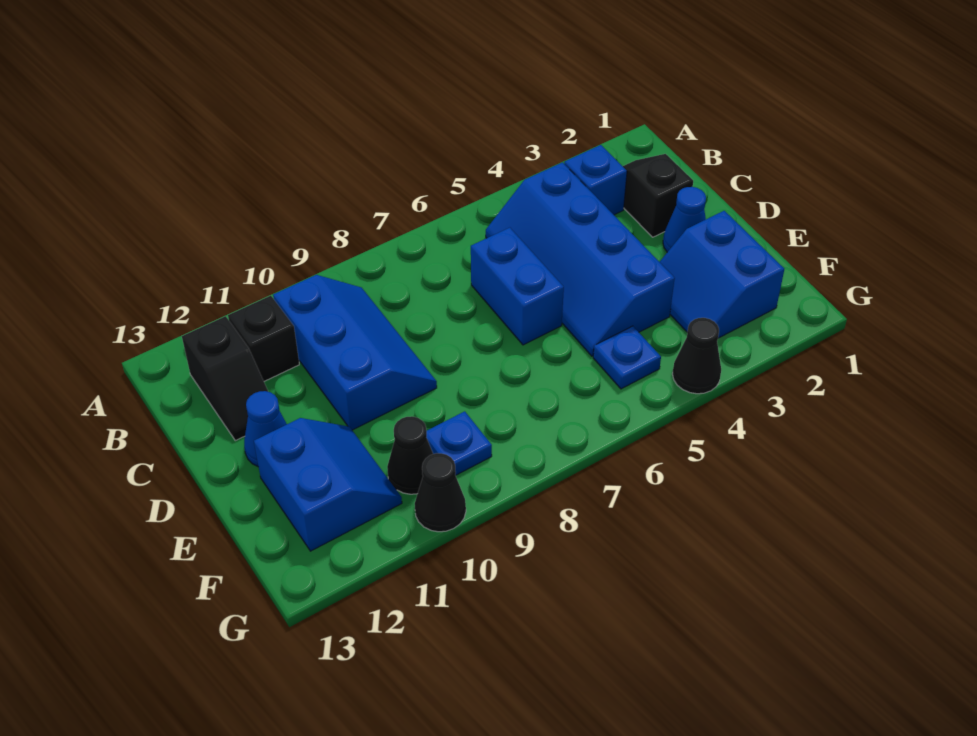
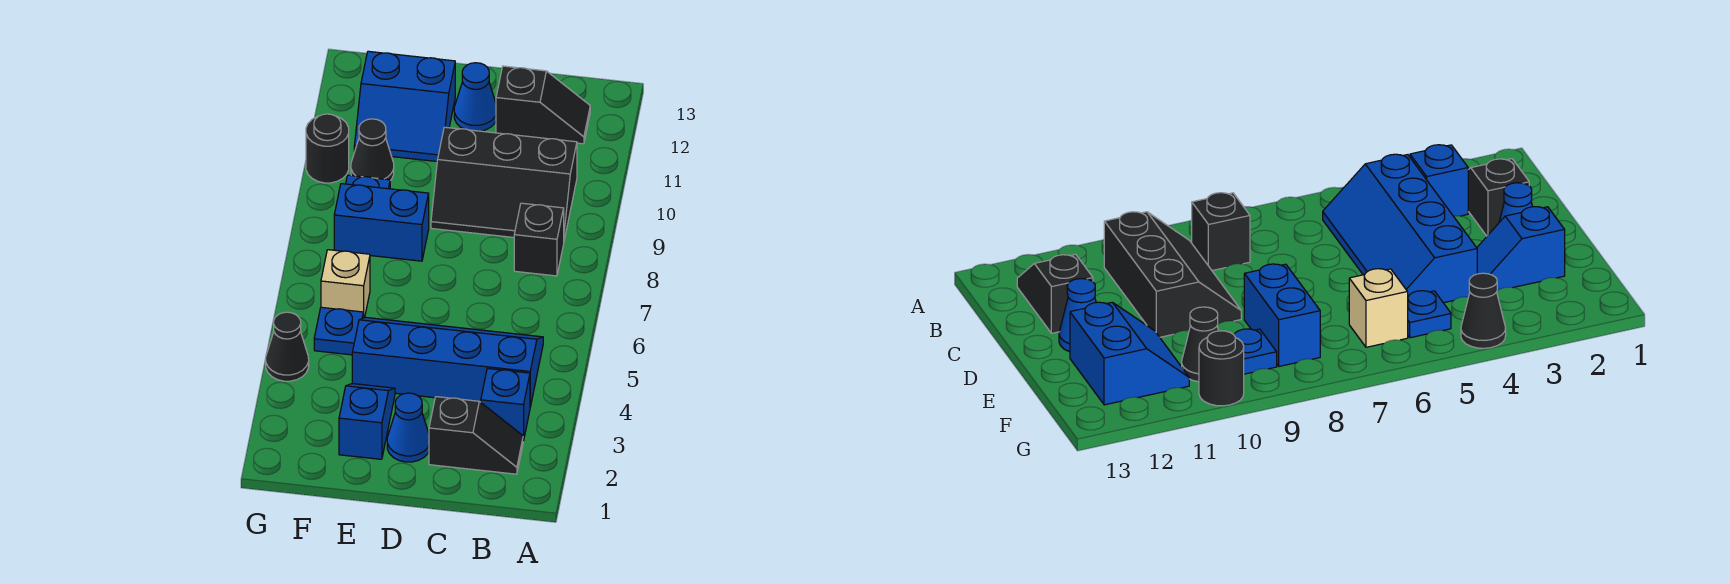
blue slope B9:D10 level 1 top 10 -> black slope B9:D10 level 1 top 10
black brick B11 level 1 -> black brick B8 level 1
black slope B12:C12 level 1 top B -> black slope B12:C12 level 1 top C
blue brick C6:D6 level 1 -> blue brick E8:F8 level 1
blue slope E2:F3 level 1 top 2 -> blue slope E2:E3 level 1 top 2
none -> tan brick F6 level 1
black cone G10 level 1 -> black round brick G10 level 1

